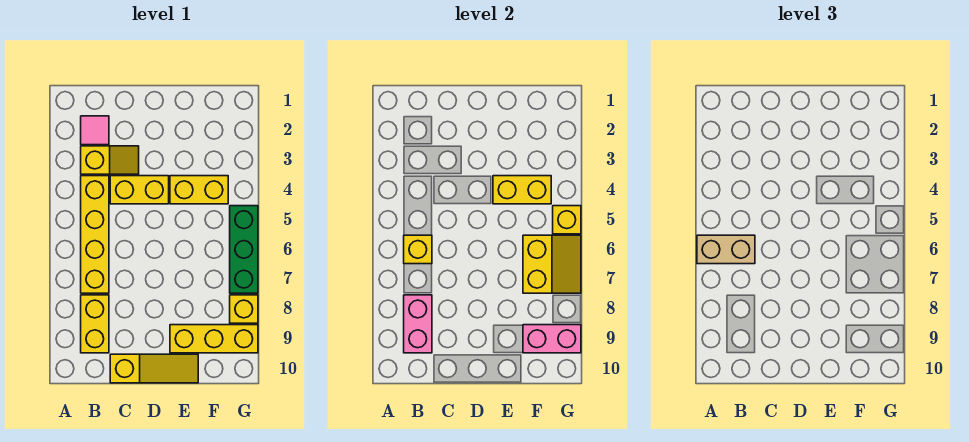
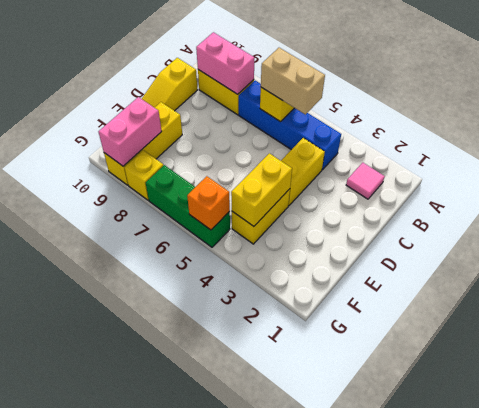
tan brick A6:B6 level 3 -> tan brick B5:B6 level 3
yellow slope B3:C3 level 1 top B -> none
yellow brick B4:B7 level 1 -> blue brick B4:B7 level 1
yellow slope F6:G7 level 2 top F -> none
yellow brick G5 level 2 -> orange brick G5 level 2

